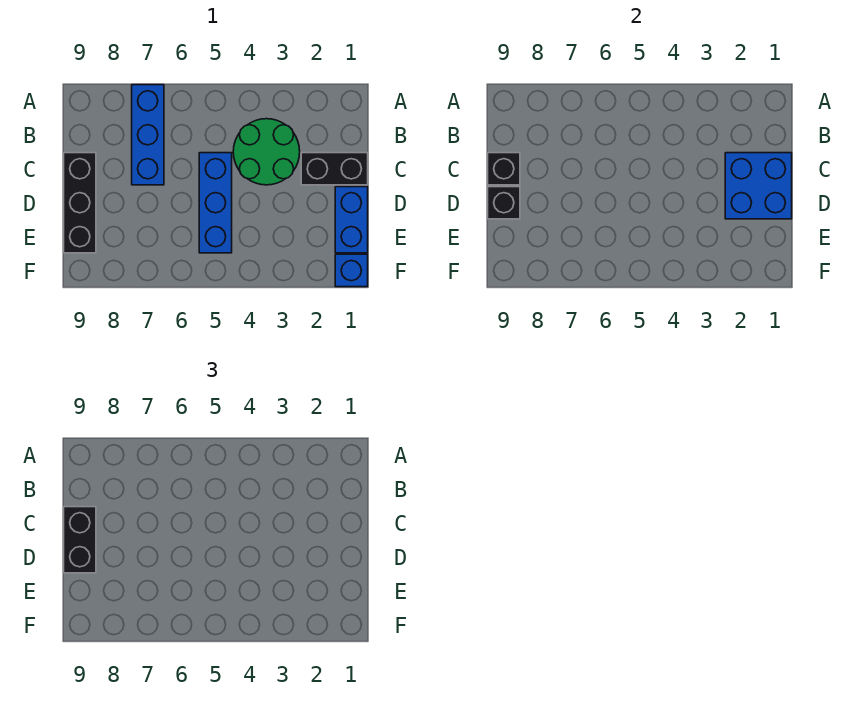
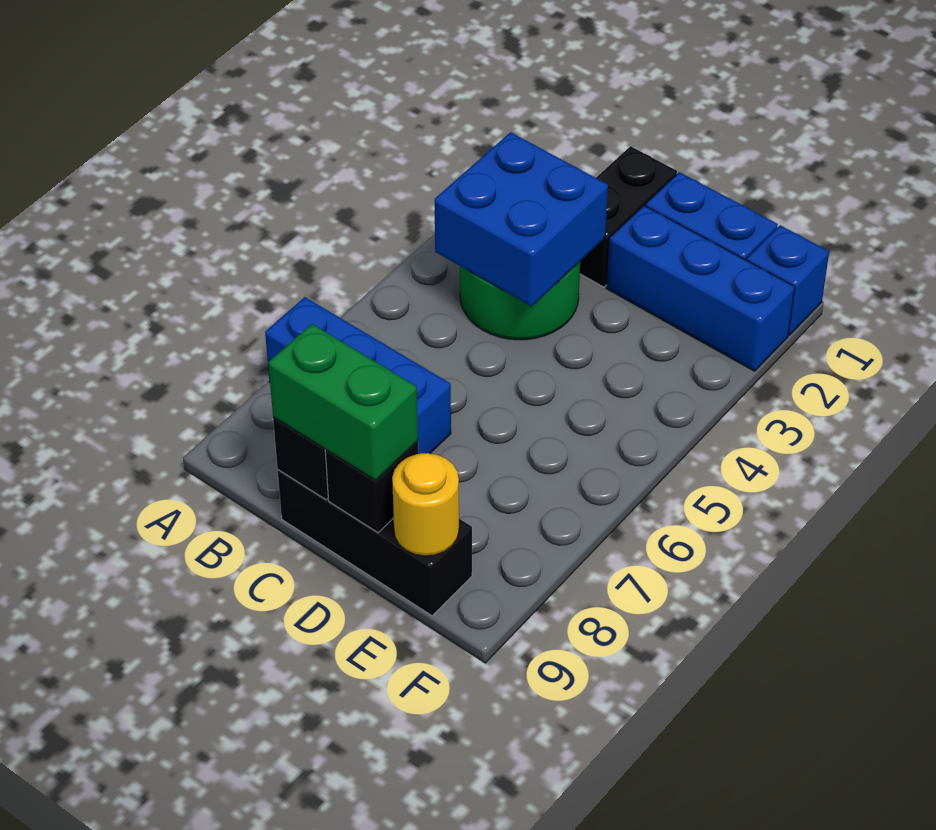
blue brick C1:D2 level 2 -> blue brick B3:C4 level 2
blue brick C5:E5 level 1 -> blue brick D2:F2 level 1
black brick C9:D9 level 3 -> green brick C9:D9 level 3
none -> yellow round brick E9 level 2

